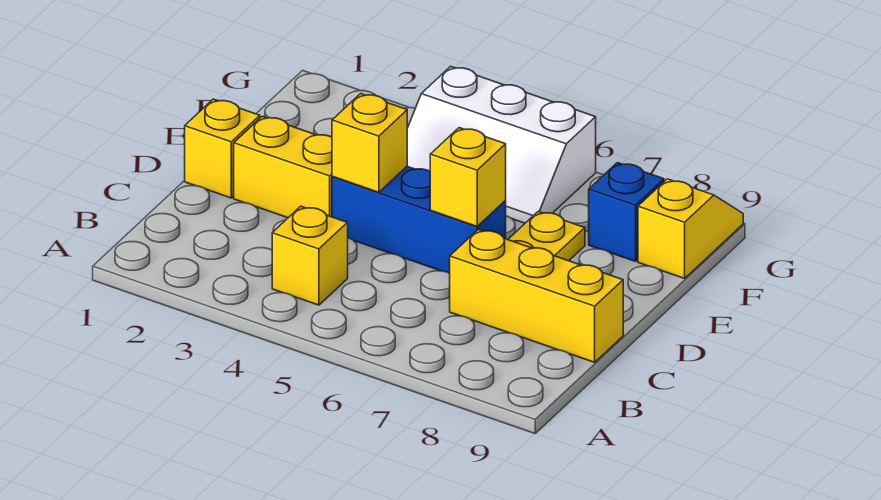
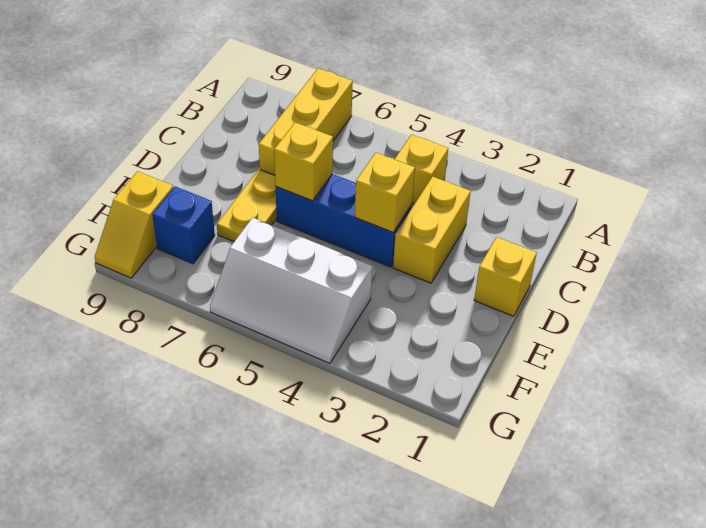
yellow brick C7:C9 level 1 -> yellow brick A7:C7 level 1
yellow brick D2:D3 level 1 -> yellow brick C3:D3 level 1
white slope F4:G6 level 1 top G -> white slope F4:G6 level 1 top F

